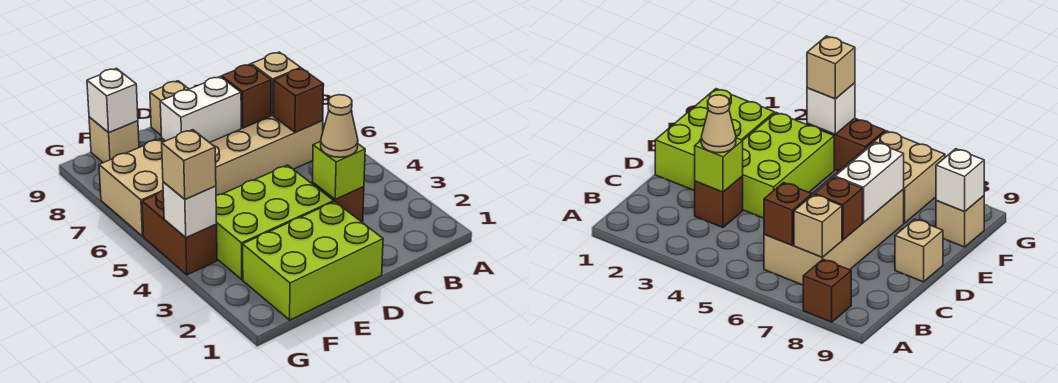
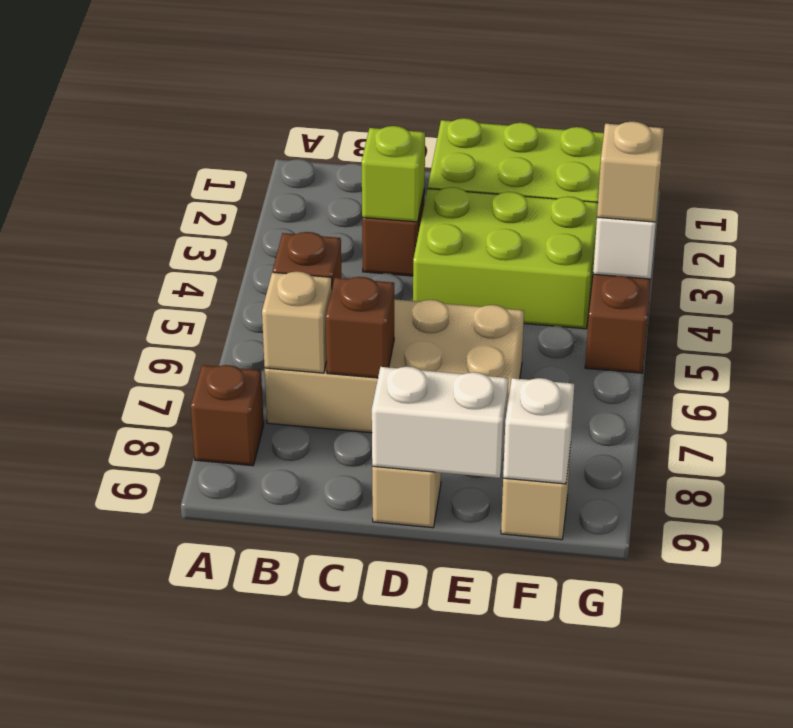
tan cone C3 level 3 -> none
white brick D7:E7 level 2 -> white brick D9:E9 level 2
tan brick F6:G7 level 1 -> none

